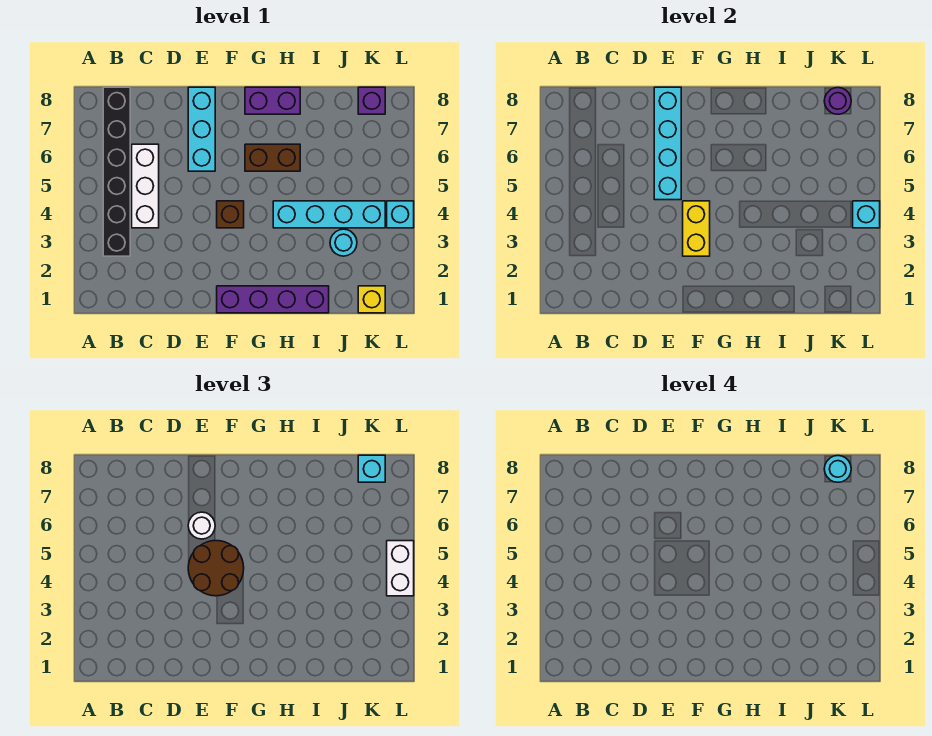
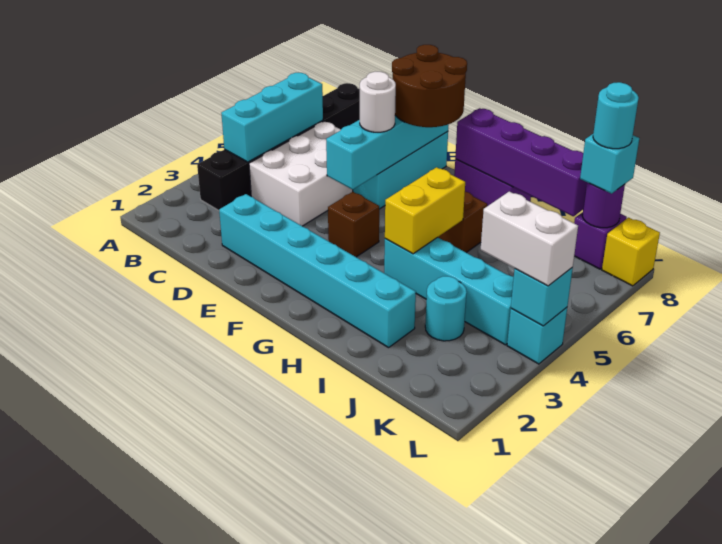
none -> cyan brick B4:B6 level 2
white brick C4:C6 level 1 -> white brick C4:D6 level 1
none -> cyan brick D2:I2 level 1
brown round brick E4:F5 level 3 -> brown round brick E7:F8 level 3
purple brick F1:I1 level 1 -> purple brick G8:J8 level 2
yellow brick F3:F4 level 2 -> yellow brick H4:H5 level 2
yellow brick K1 level 1 -> yellow brick L8 level 1
white brick L4:L5 level 3 -> white brick K4:L4 level 3

